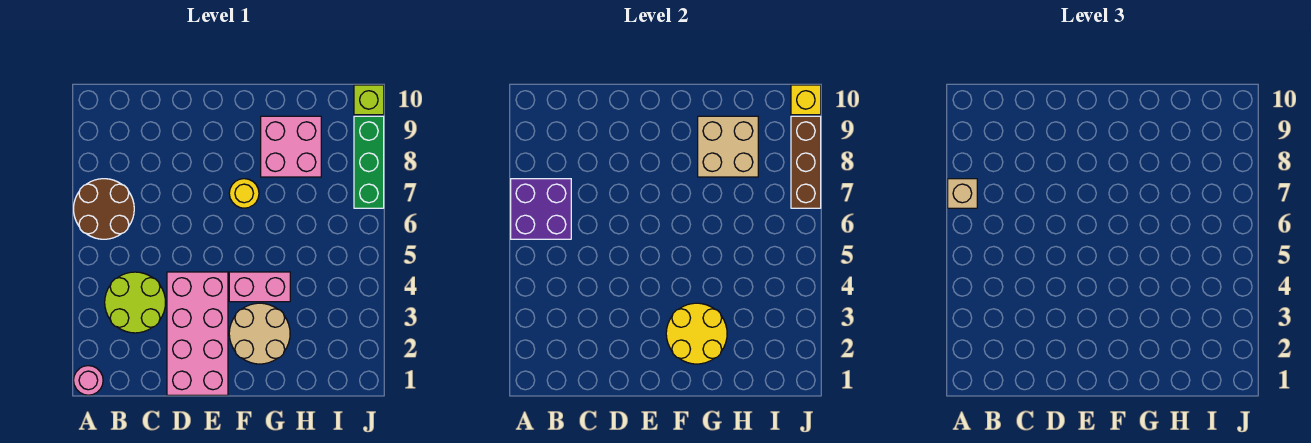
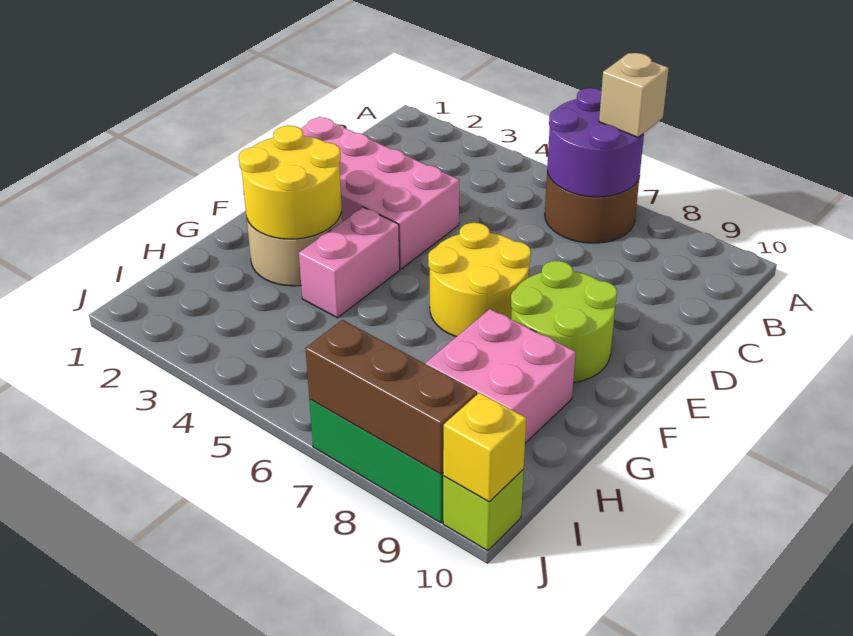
pink round brick A1 level 1 -> none
purple brick A6:B7 level 2 -> purple round brick A6:B7 level 2
lime round brick B3:C4 level 1 -> lime round brick E8:F9 level 1
yellow round brick F7 level 1 -> yellow round brick E6:F7 level 1
tan brick G8:H9 level 2 -> none

